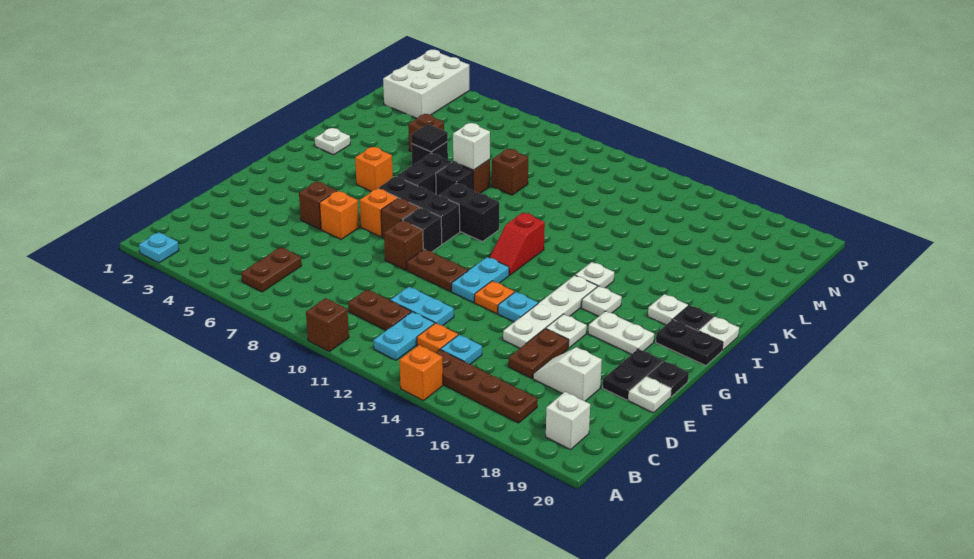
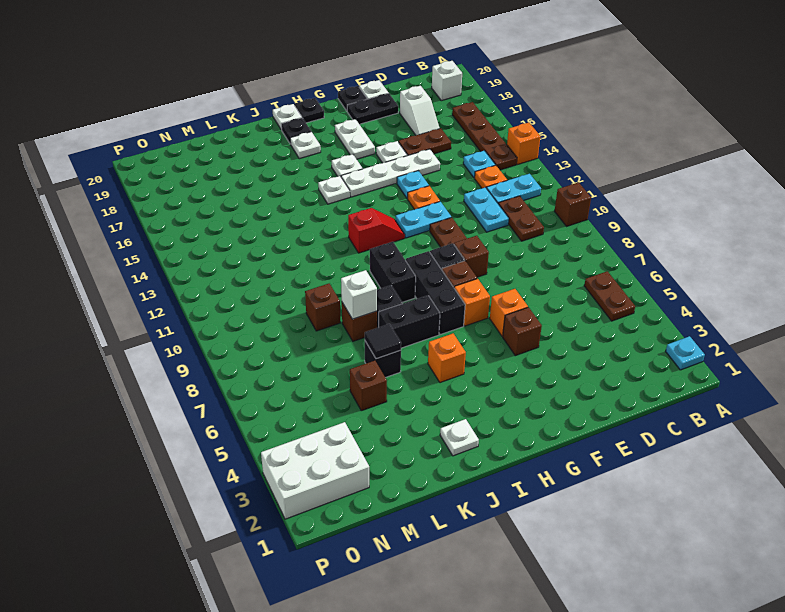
brown plate B6:C6 level 1 -> brown plate B5:B6 level 1
black plate H19:H20 level 1 -> black plate H20 level 1

